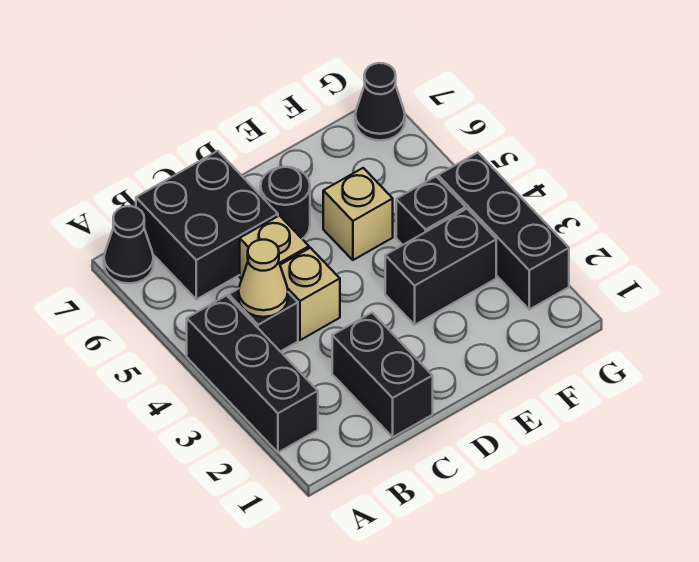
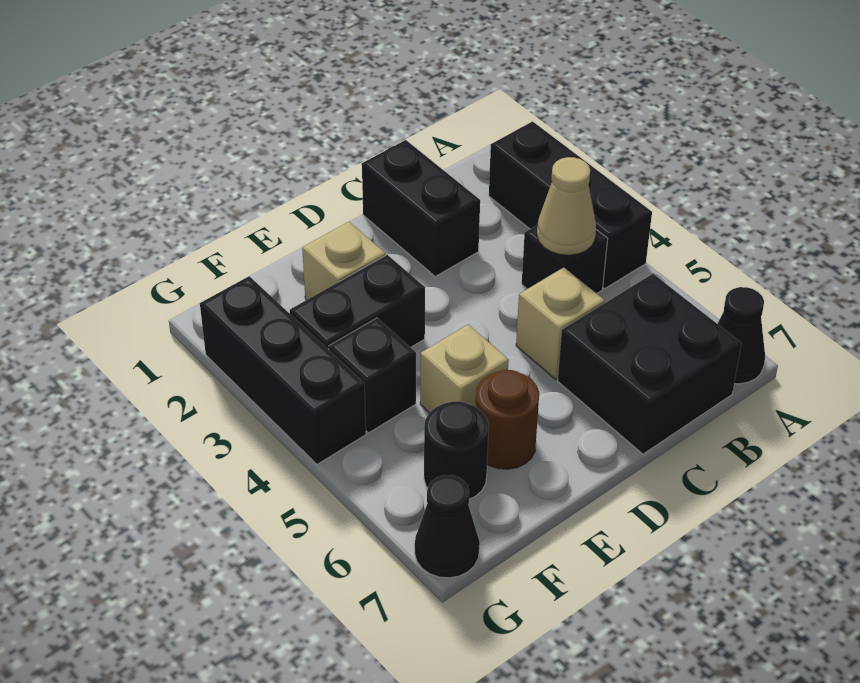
tan brick C4 level 1 -> tan brick E2 level 1
black round brick D6 level 1 -> black round brick F6 level 1
none -> brown round brick E6 level 1

